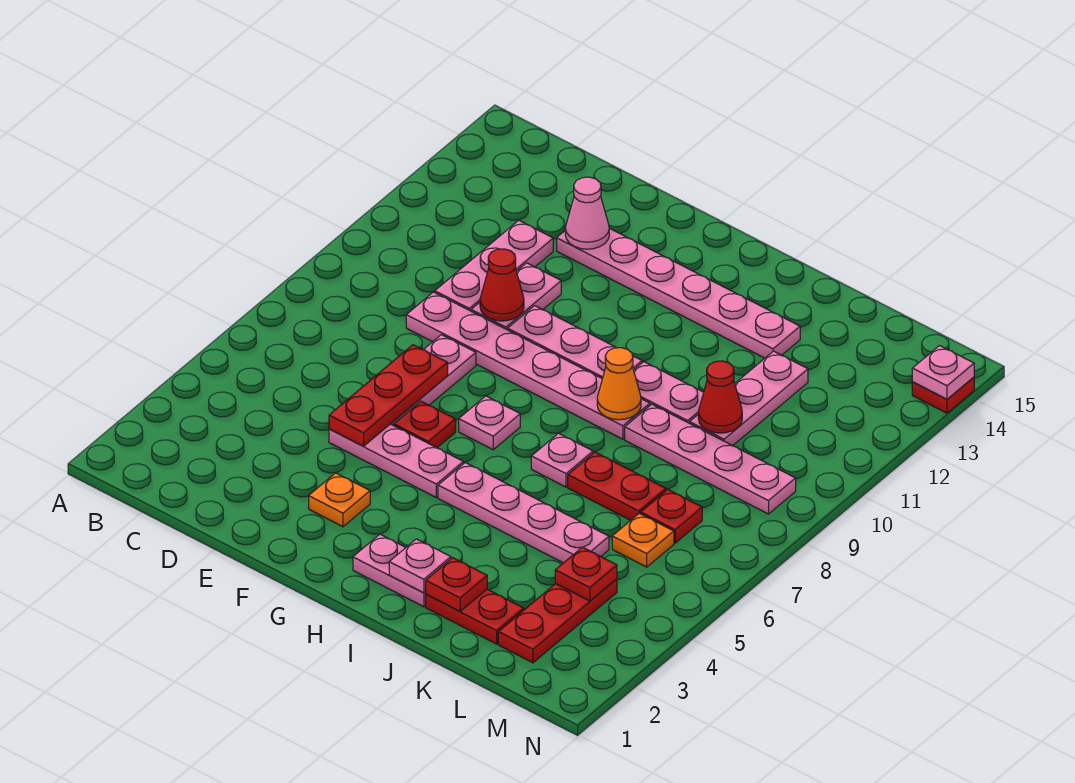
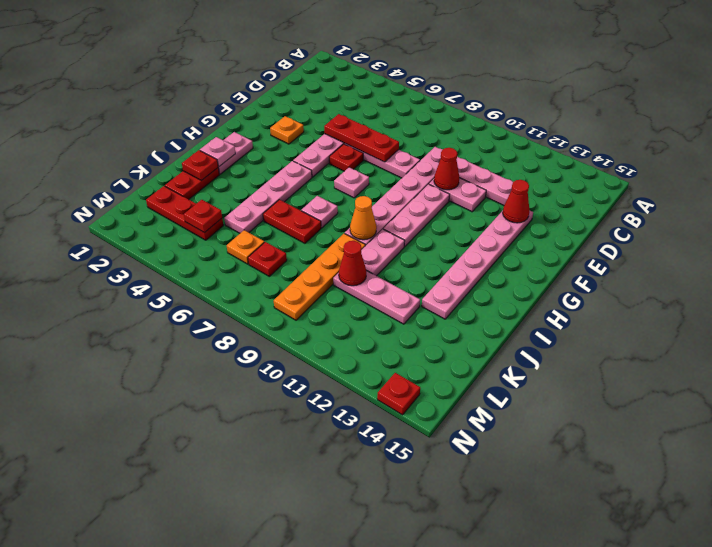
pink cone E13 level 2 -> red cone E13 level 2
red plate J7:K7 level 1 -> red plate J6:J7 level 1
pink plate J9:M9 level 1 -> orange plate J9:M9 level 1
pink plate N14 level 2 -> none

